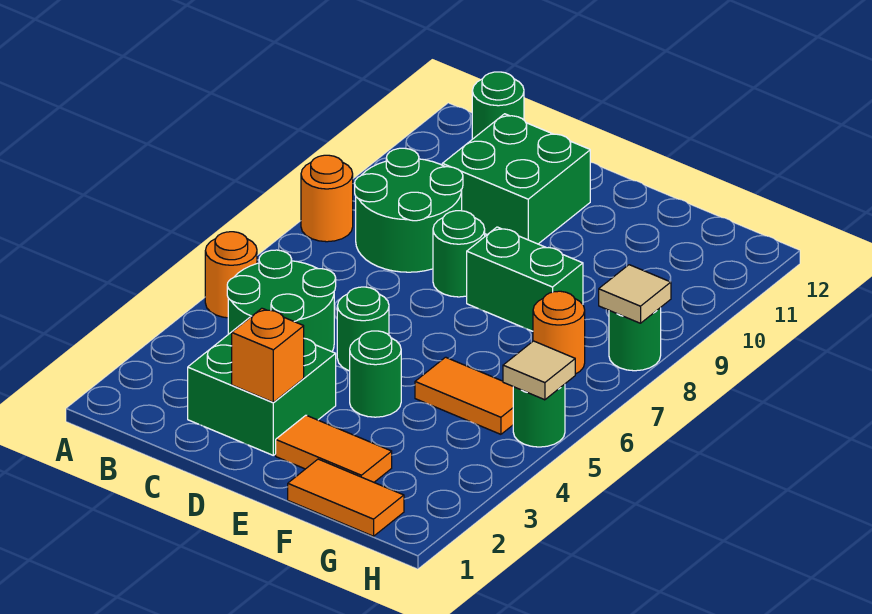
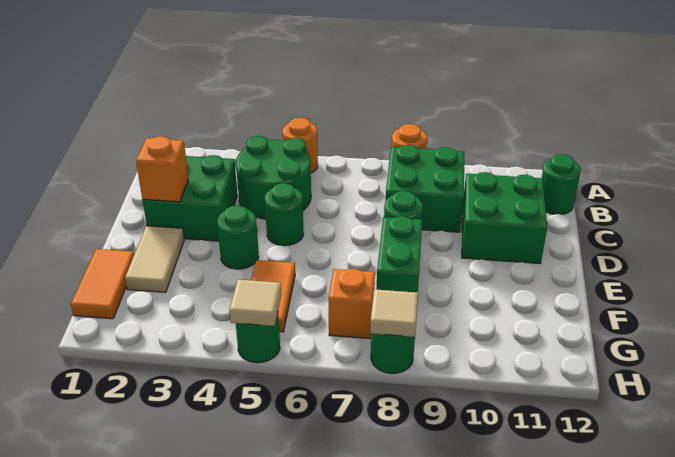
green round brick B8:C9 level 1 -> green brick B8:C9 level 1
orange tile E2:F2 level 1 -> tan tile E2:F2 level 1
orange round brick G7 level 1 -> orange brick G7 level 1

